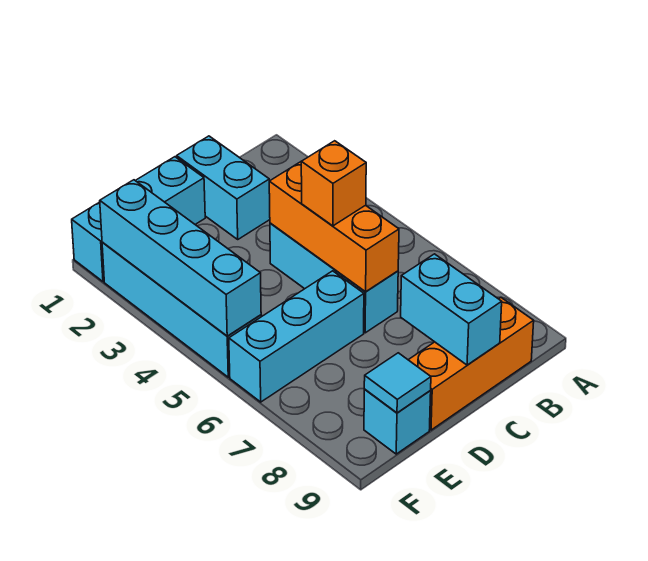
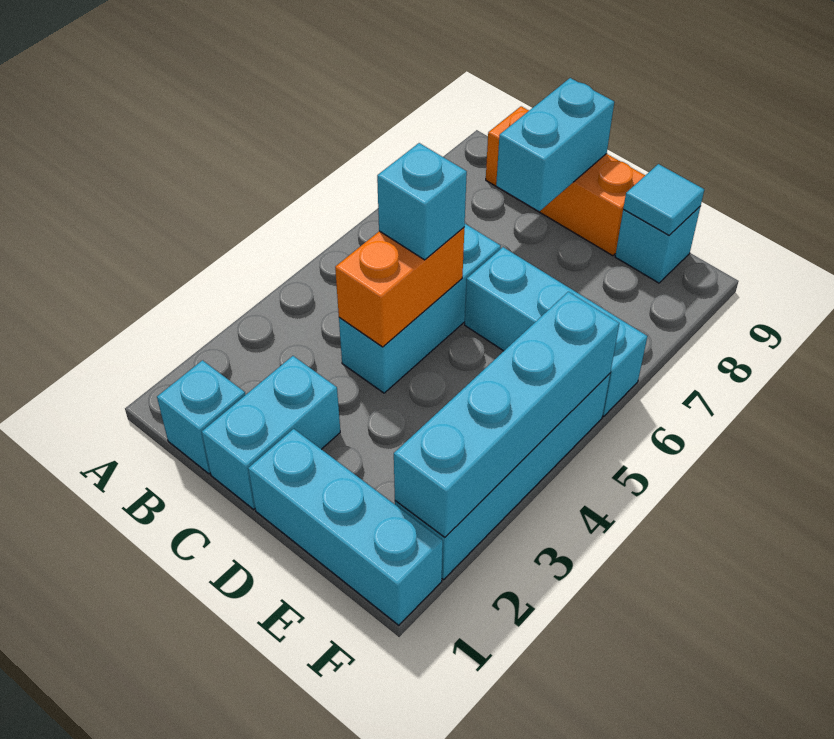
none -> cyan brick B1 level 1
orange brick C4:C6 level 2 -> orange brick C4:C5 level 2
orange brick C5 level 3 -> cyan brick C5 level 3

